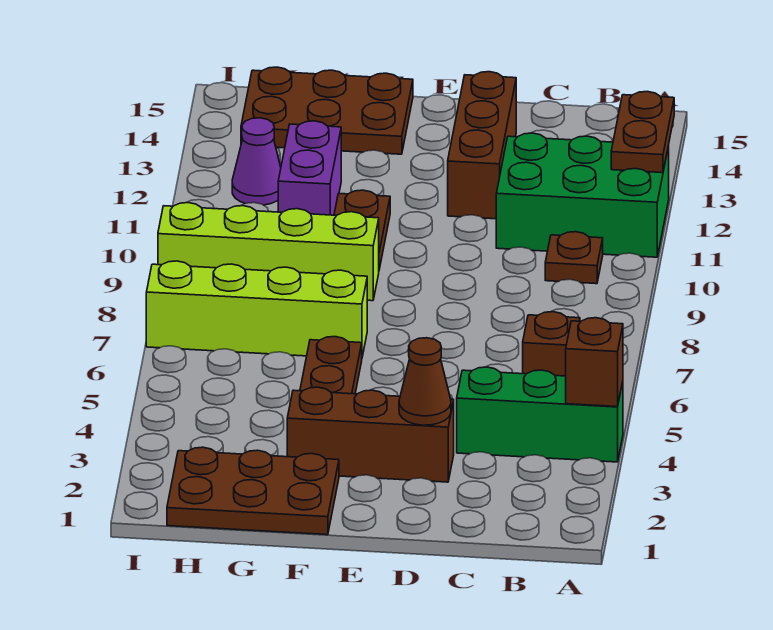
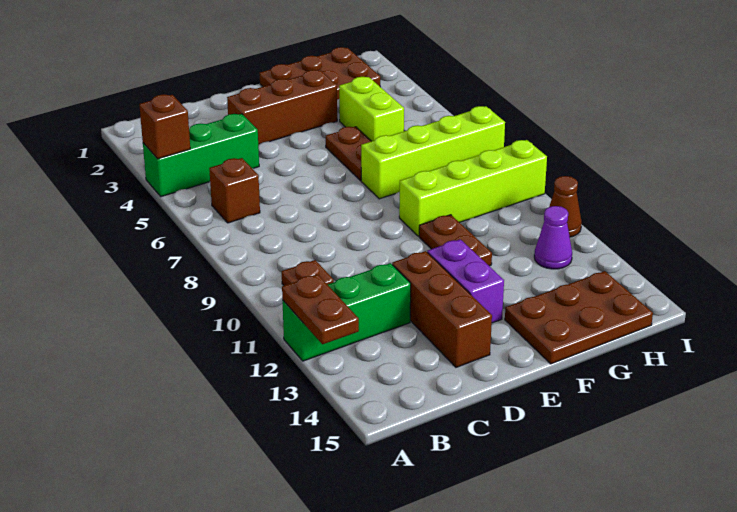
green brick A11:C12 level 1 -> green brick A12:C12 level 1
brown cone D3 level 2 -> brown cone I11 level 1
none -> lime brick G4:G5 level 1
purple brick G11:G12 level 1 -> purple brick E12:E13 level 1

